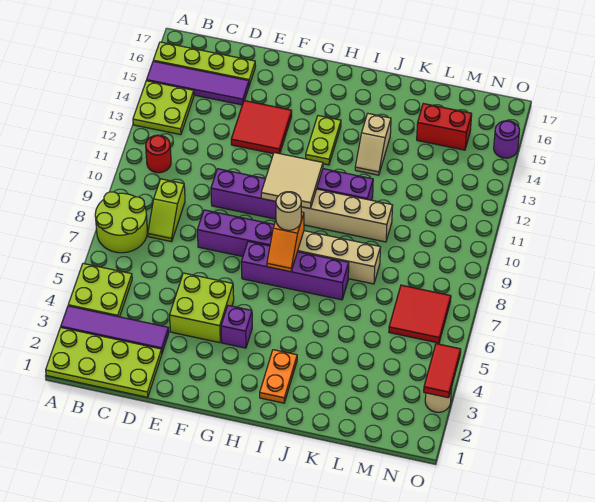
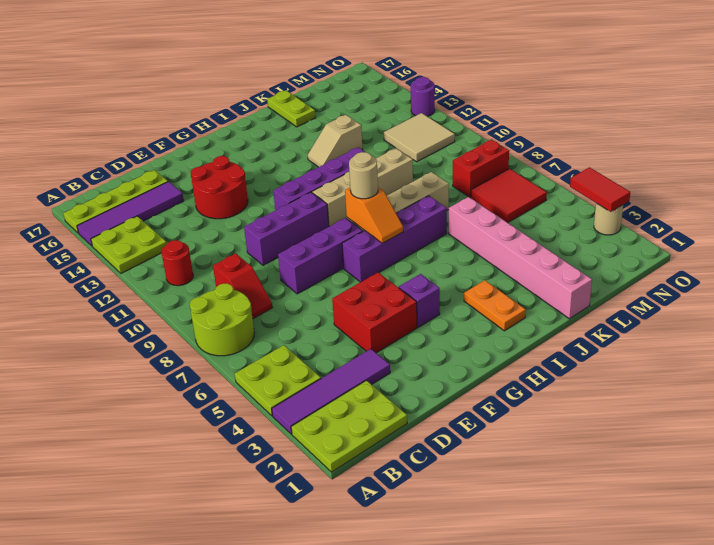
lime plate A1:D2 level 1 -> lime plate A1:C2 level 1
lime slope C8:C9 level 1 top 9 -> red slope C8:C9 level 1 top 9
lime brick E4:F5 level 1 -> red brick E4:F5 level 1
red tile E13:F14 level 1 -> red round brick E13:F14 level 1
tan tile G10:H11 level 2 -> tan tile M11:N12 level 1
lime plate H13:H14 level 1 -> lime plate K16:K17 level 1
tan slope J13:J14 level 1 top 14 -> tan slope J13:K13 level 1 top K
none -> pink brick K1:K6 level 1
red brick L15:M15 level 1 -> red brick M8:N8 level 1
purple round brick O15 level 1 -> purple round brick O13 level 1

